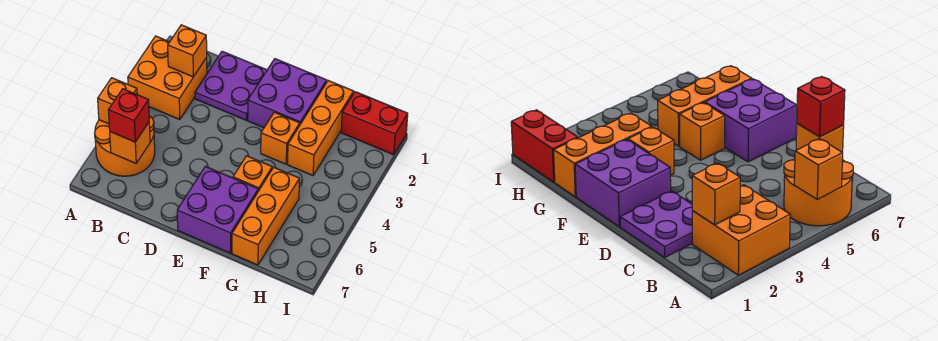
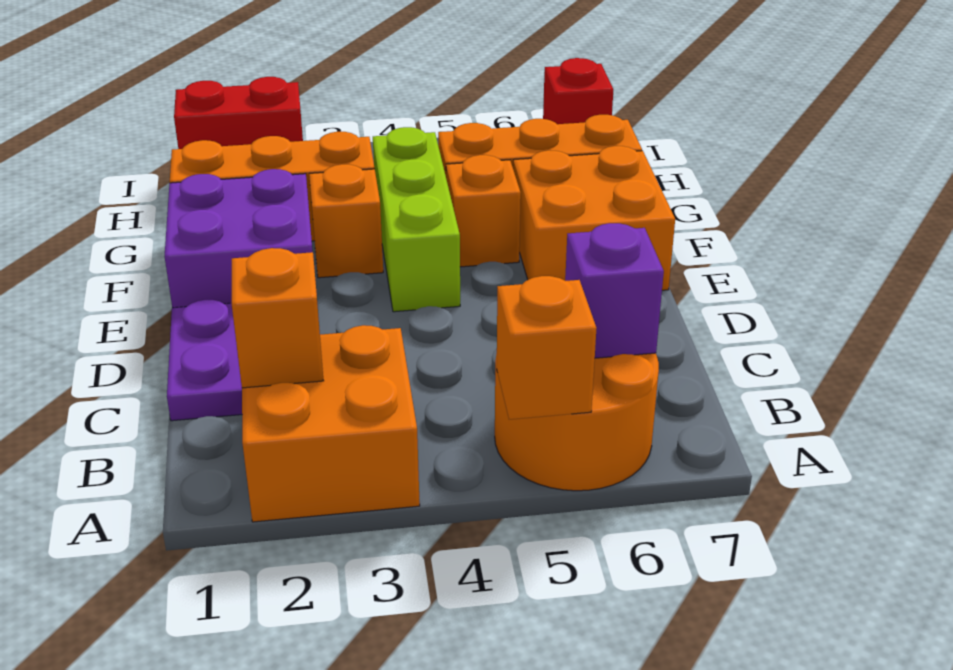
orange brick B6 level 2 -> purple brick B6 level 2
red brick B6 level 3 -> red brick I7 level 1
none -> lime brick E4:G4 level 1
purple brick E6:F7 level 1 -> orange brick E6:F7 level 1
red brick H1:I1 level 1 -> red brick I1:I2 level 1

